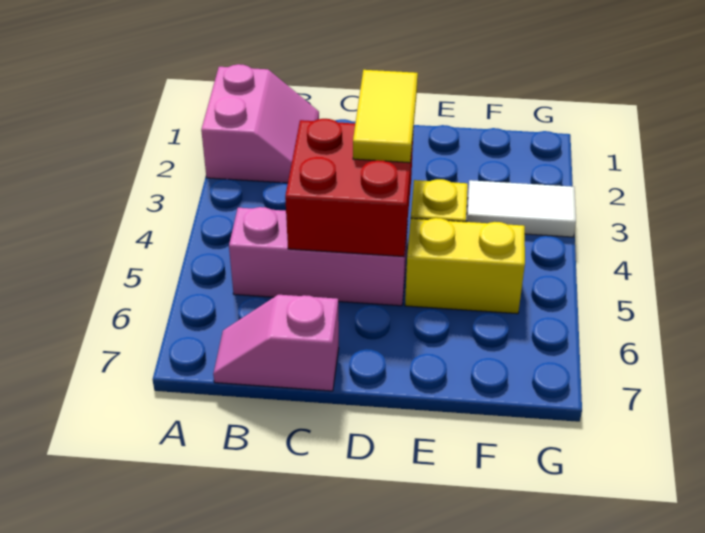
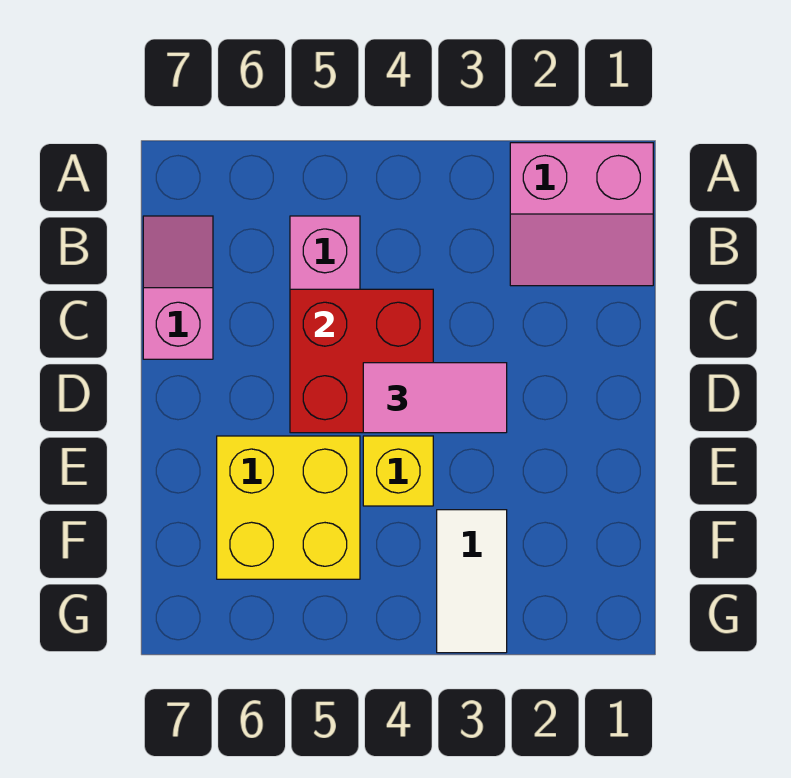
yellow tile D3:D4 level 3 -> pink tile D3:D4 level 3
yellow brick E5:F5 level 1 -> yellow brick E5:F6 level 1

